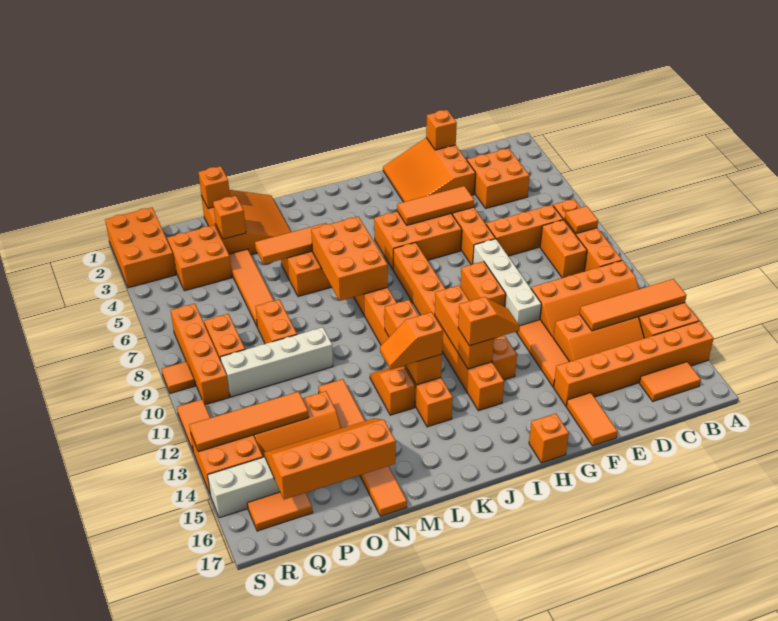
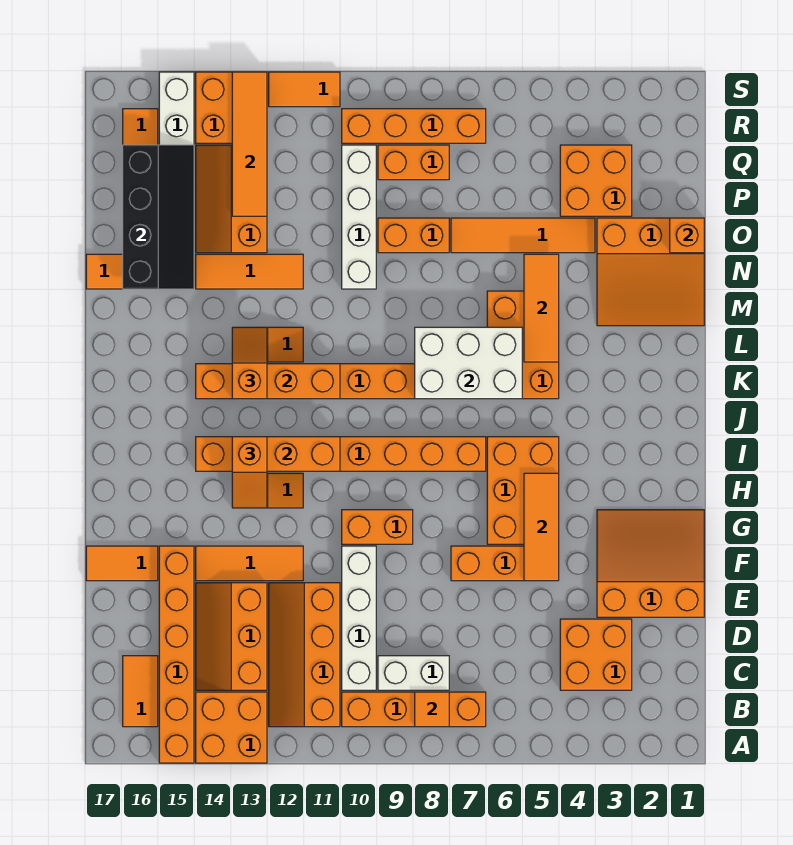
orange tile A13:D13 level 2 -> none
orange brick C7:E7 level 1 -> none
orange brick C8:C9 level 1 -> white brick C8:C9 level 1
orange brick E1 level 2 -> none
white brick F8:F11 level 1 -> white brick C10:F10 level 1
orange brick H17 level 1 -> none
orange brick K6:L8 level 2 -> white brick K6:L8 level 2
orange slope N15:Q16 level 2 top 16 -> black slope N15:Q16 level 2 top 16
orange brick O3 level 2 -> none
orange brick R1:S3 level 1 -> none
orange tile S9 level 1 -> none

